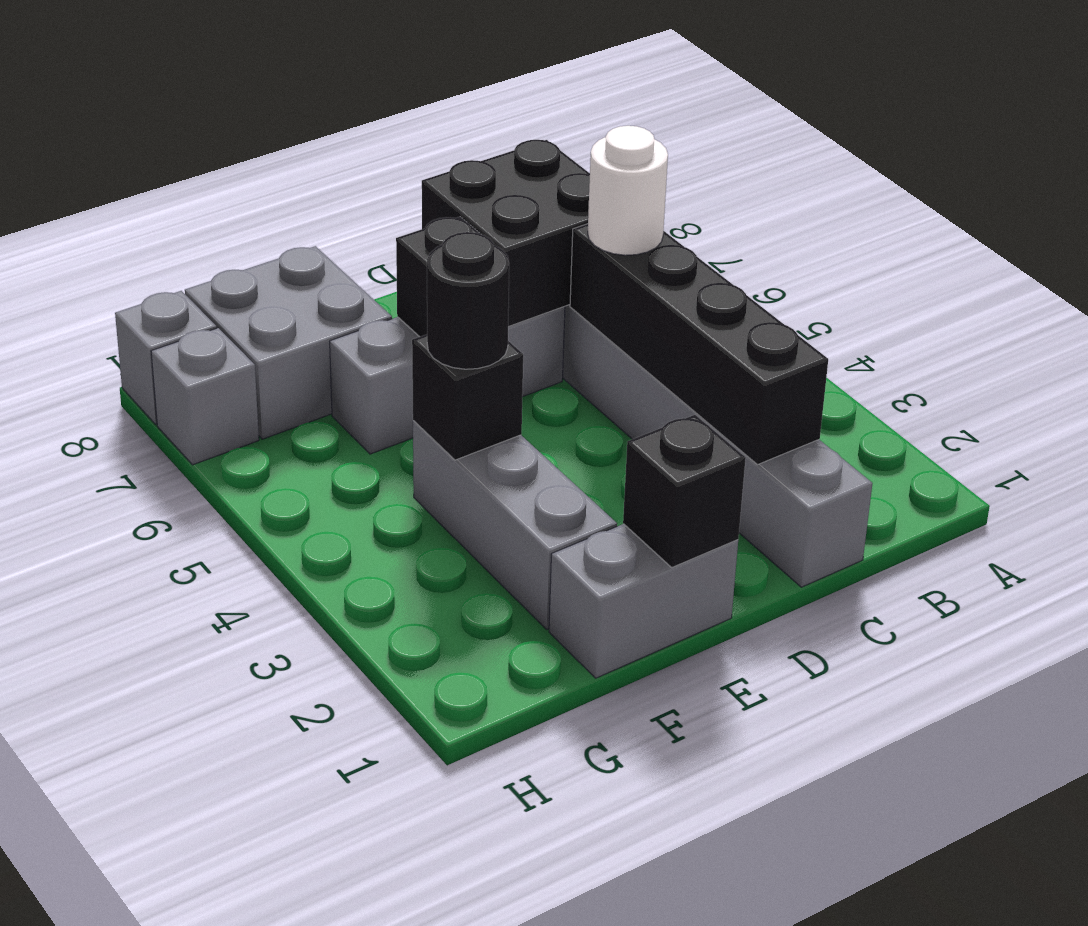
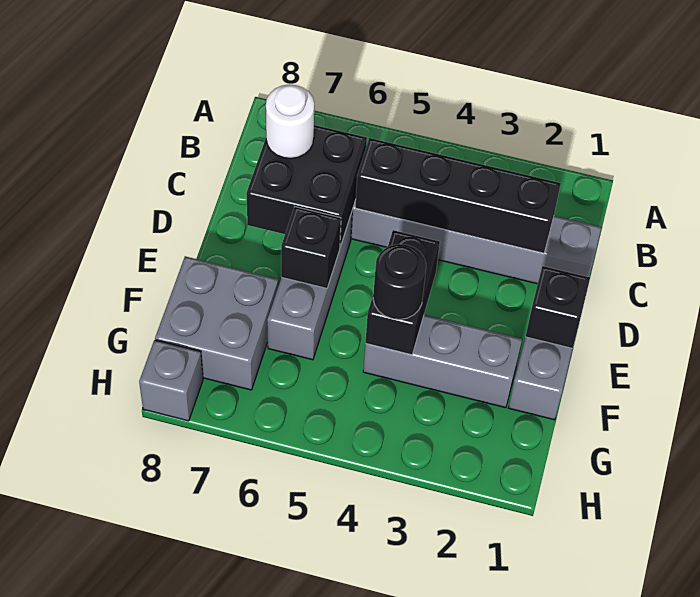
white round brick C5 level 3 -> white round brick C7 level 3
black brick F4 level 2 -> black brick E4:F4 level 2
grey brick H7 level 1 -> none

